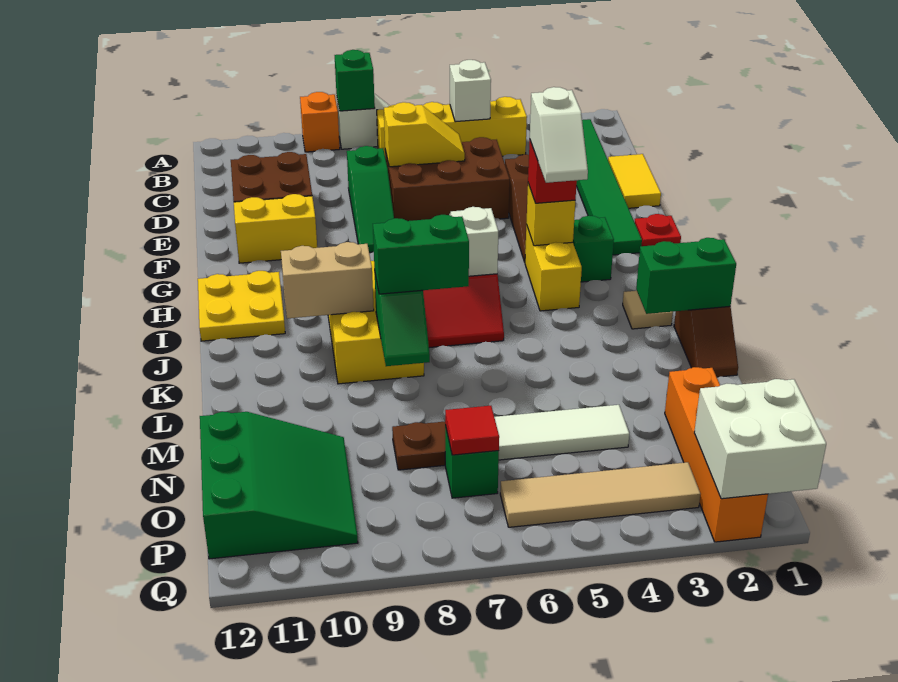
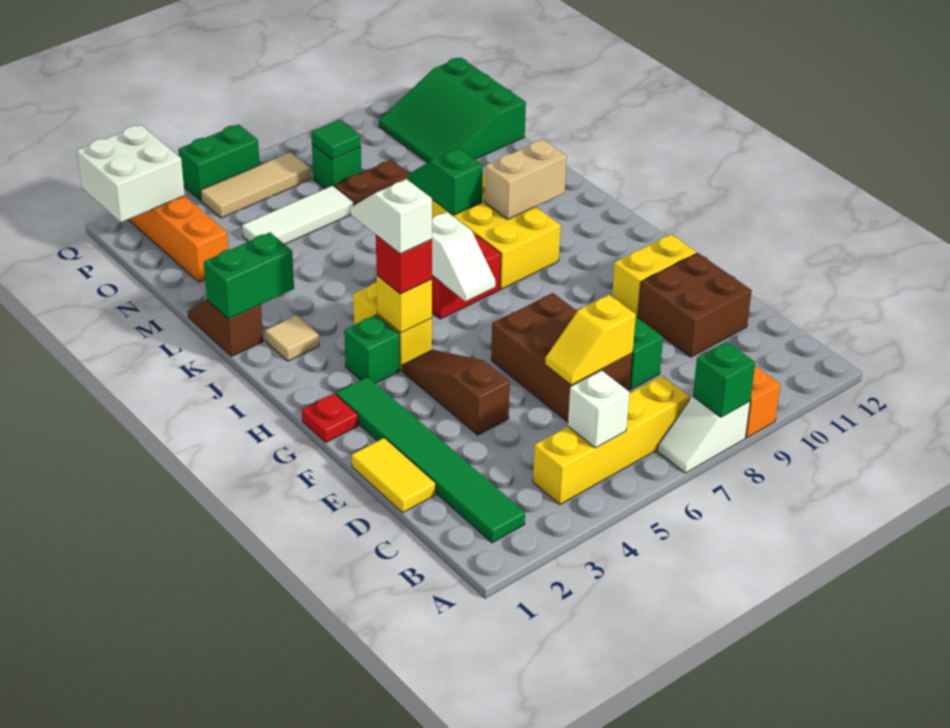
brown brick D5:E7 level 1 -> brown brick D6:F7 level 1
yellow plate H11:I12 level 1 -> none
green brick K7:K8 level 3 -> green brick Q4:Q5 level 1
red tile O7 level 2 -> green tile O7 level 2
tan tile P3:P6 level 1 -> tan tile P4:P6 level 1

